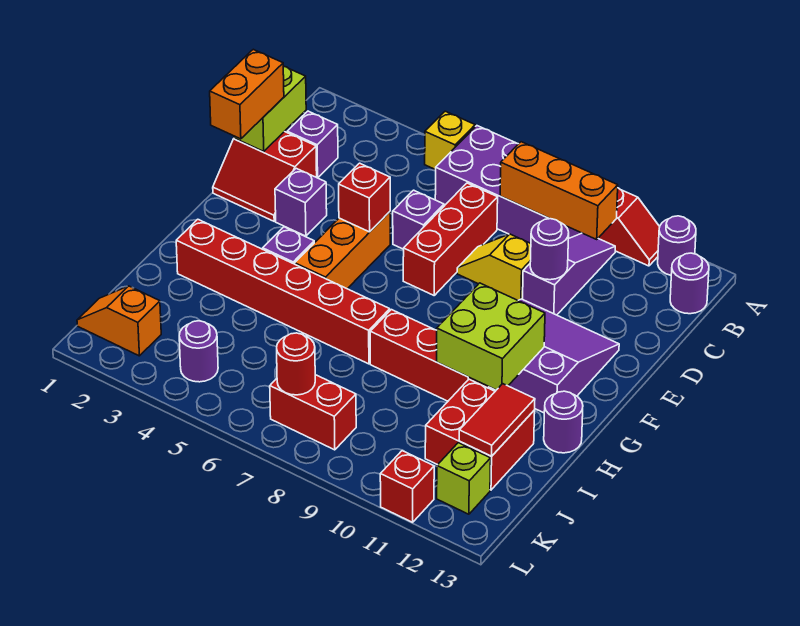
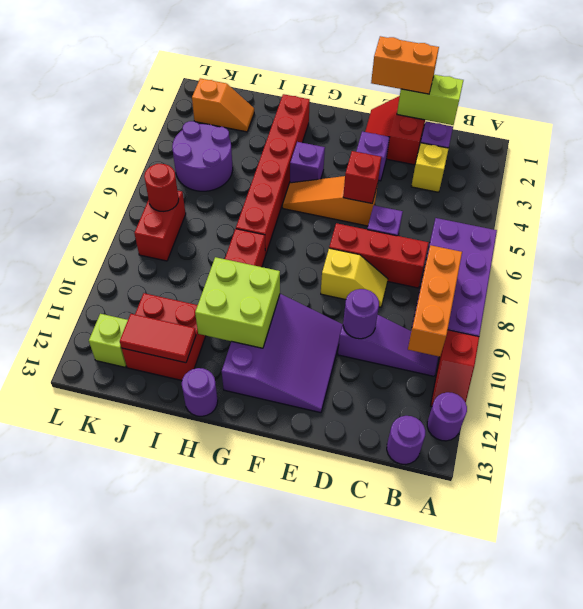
yellow brick A5 level 1 -> yellow brick C3 level 1
yellow slope D8:D9 level 1 top 9 -> yellow slope D8:E8 level 1 top E
orange brick E5:G5 level 1 -> orange slope E5:G5 level 1 top E
orange slope K1:K2 level 1 top 2 -> orange slope J2:K2 level 1 top K
purple round brick K4 level 1 -> purple round brick J4:K5 level 1
red brick L11 level 1 -> none

